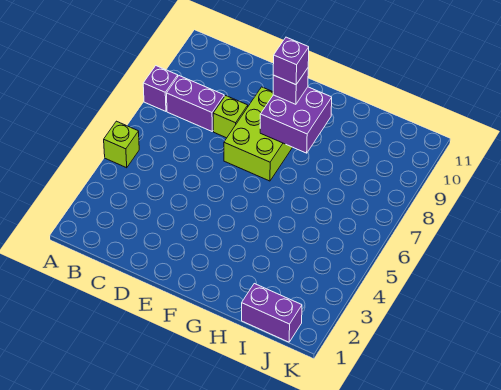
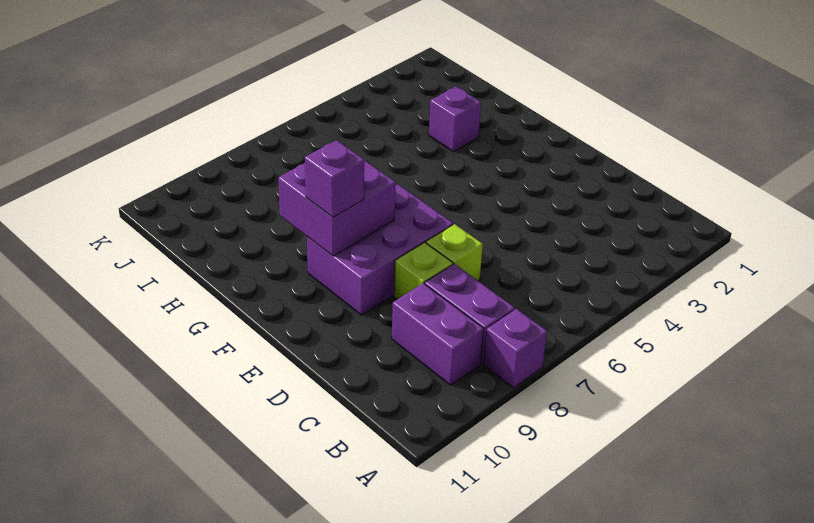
lime brick A5 level 1 -> lime brick D7 level 1
lime brick E7:F9 level 1 -> purple brick E7:F9 level 1
purple brick F9 level 4 -> purple brick H3 level 1
purple brick I1:J1 level 1 -> purple brick B9:C9 level 1

